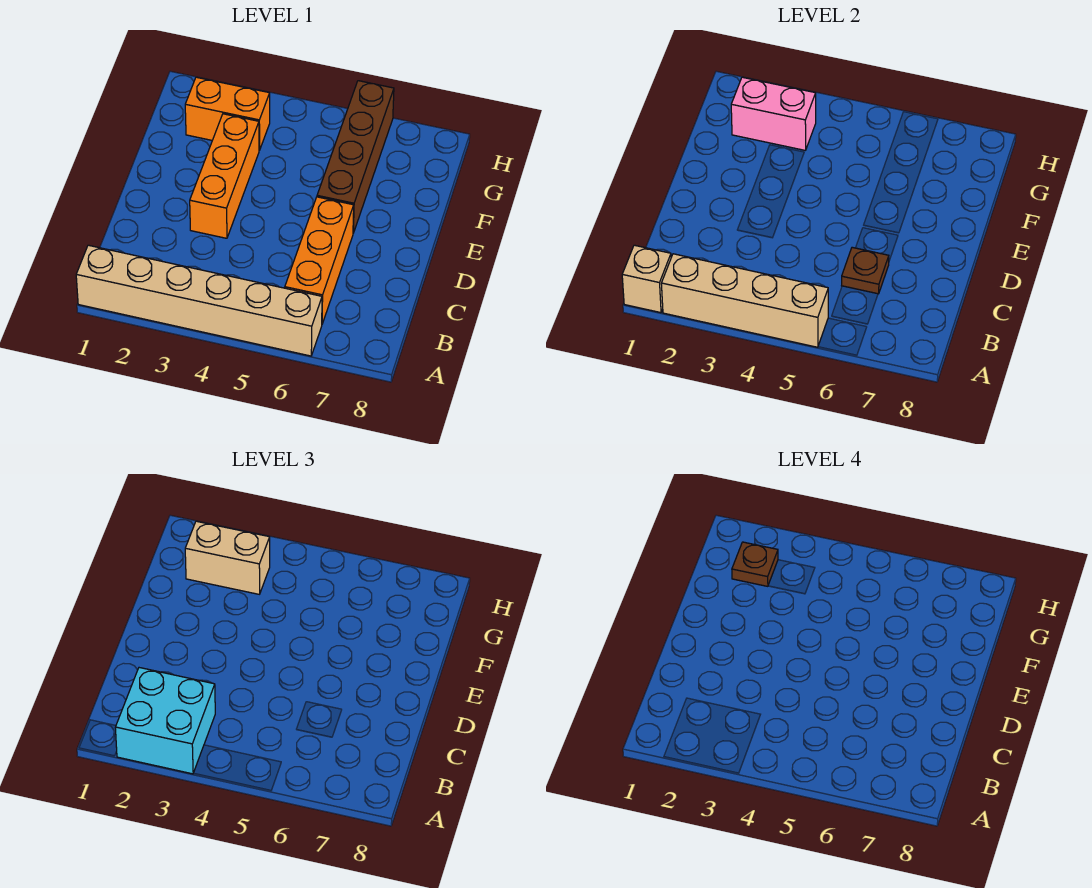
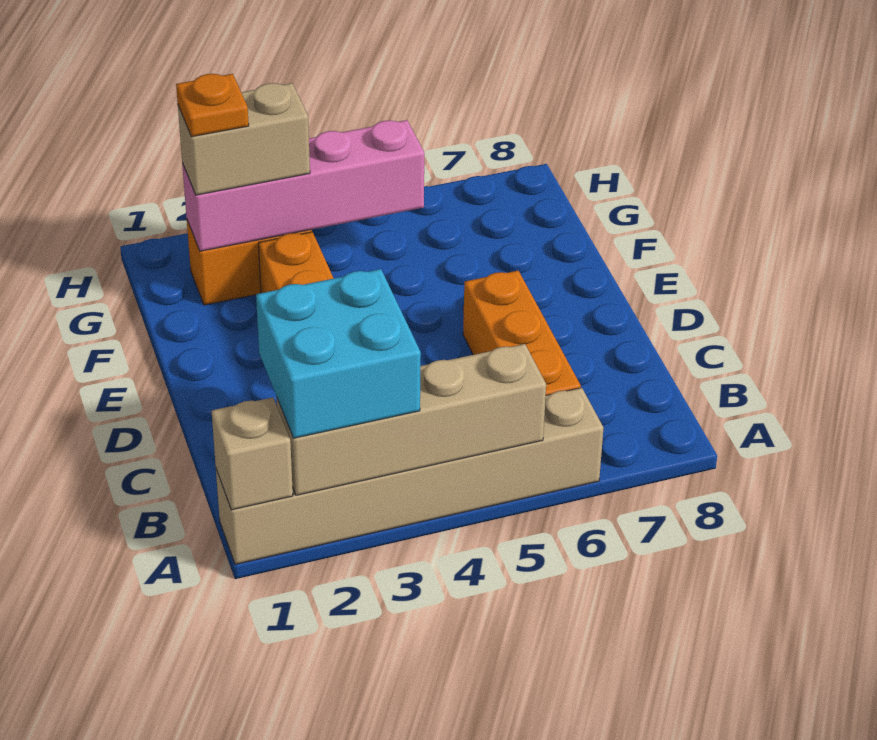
brown plate C6 level 2 -> none
brown brick E6:H6 level 1 -> none
pink brick G2:G3 level 2 -> pink brick G2:G5 level 2
brown plate G2 level 4 -> orange plate G2 level 4

